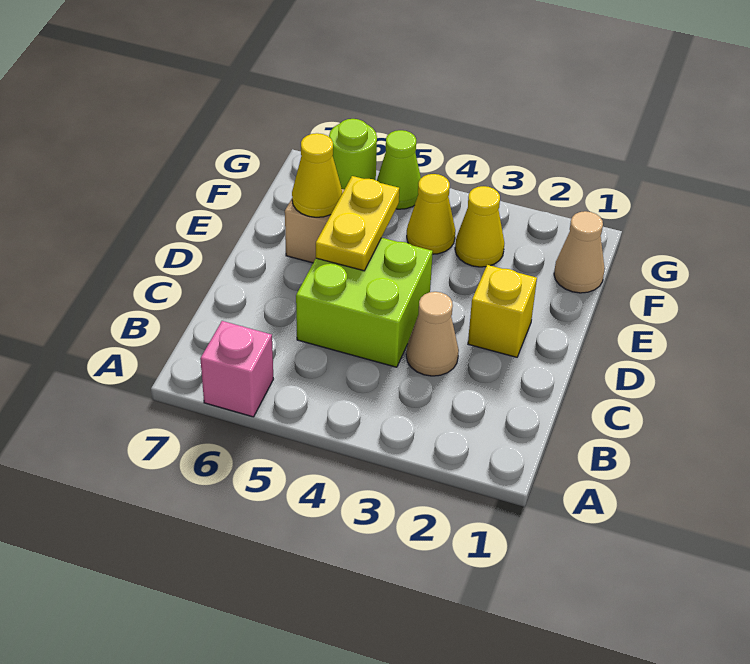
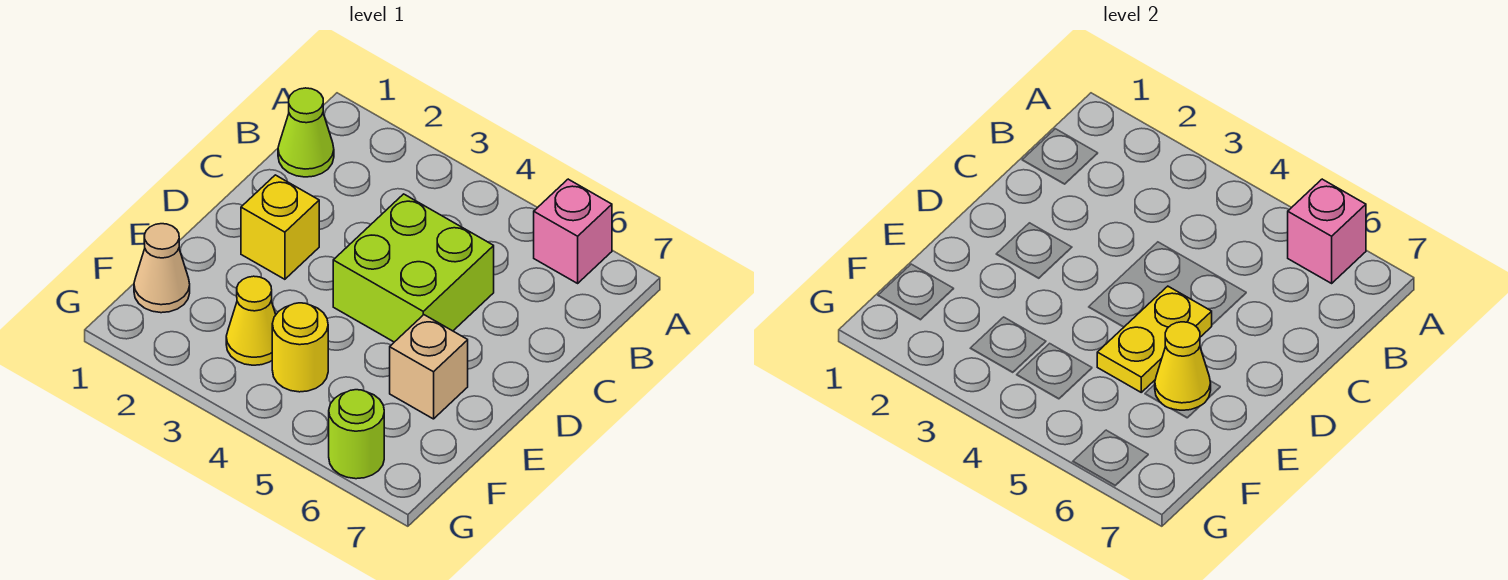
none -> pink brick A6 level 2
tan cone C3 level 1 -> none
yellow cone F4 level 1 -> yellow round brick F4 level 1
lime cone G5 level 1 -> lime cone B1 level 1

